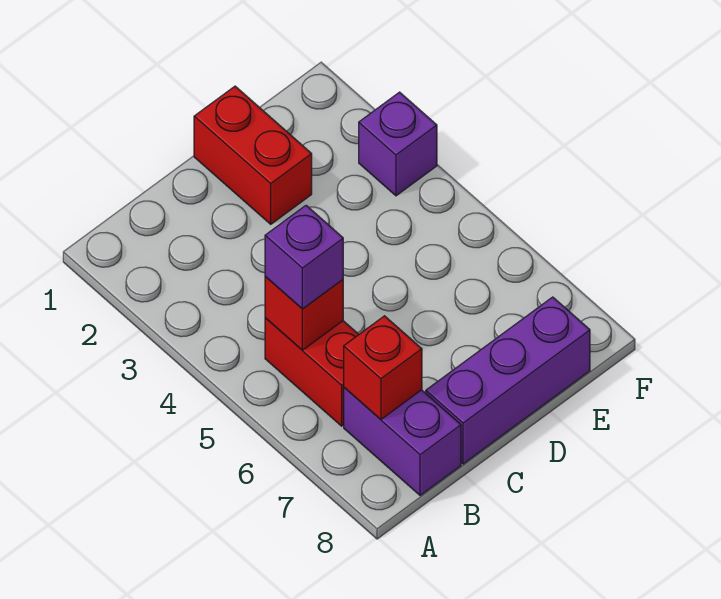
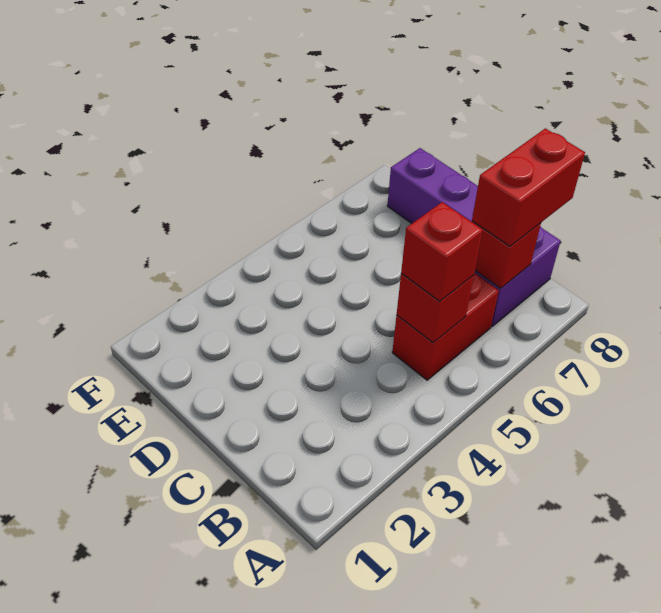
purple brick B5 level 3 -> red brick B5 level 3
red brick D1:D2 level 1 -> red brick B7:B8 level 3
purple brick F3 level 1 -> none

